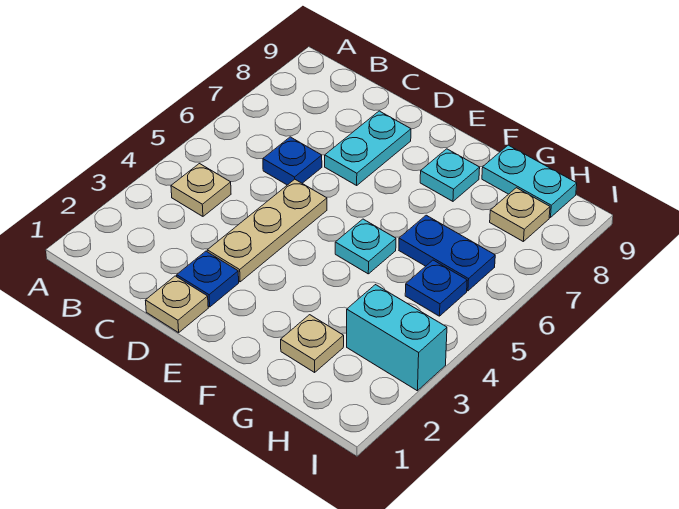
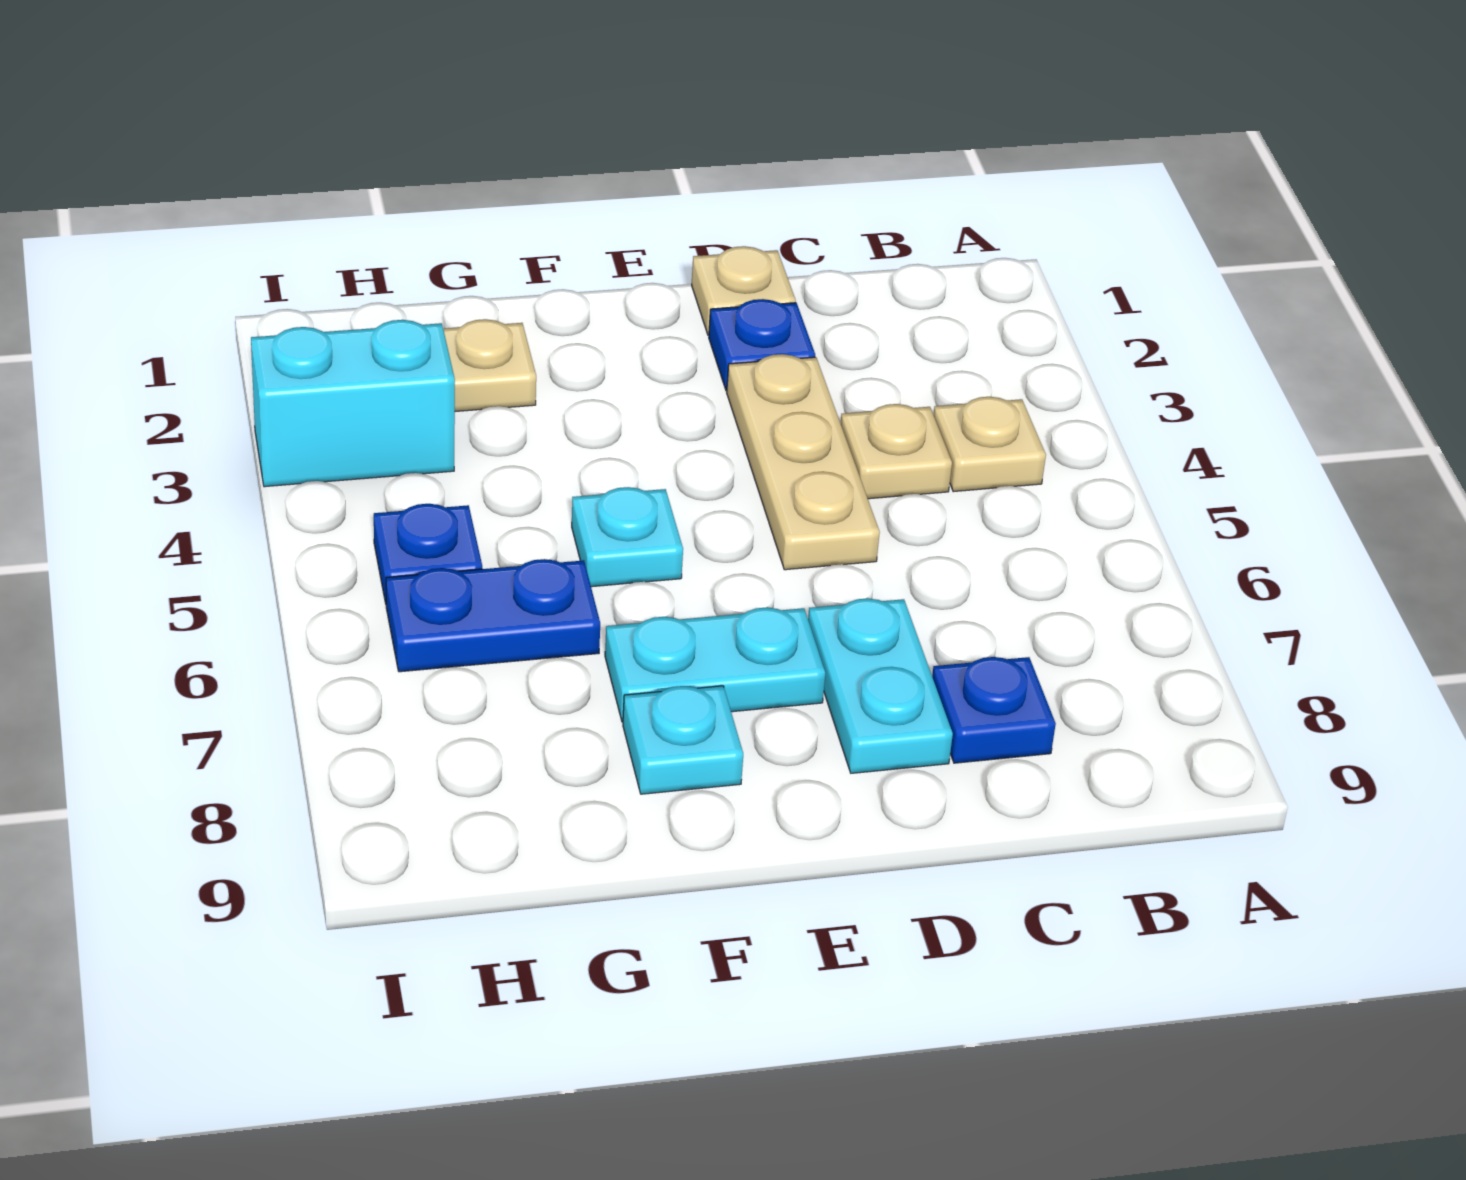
blue plate C6 level 1 -> blue plate C8 level 1
cyan plate G9:H9 level 1 -> cyan plate E7:F7 level 1
tan plate H8 level 1 -> tan plate C4 level 1

